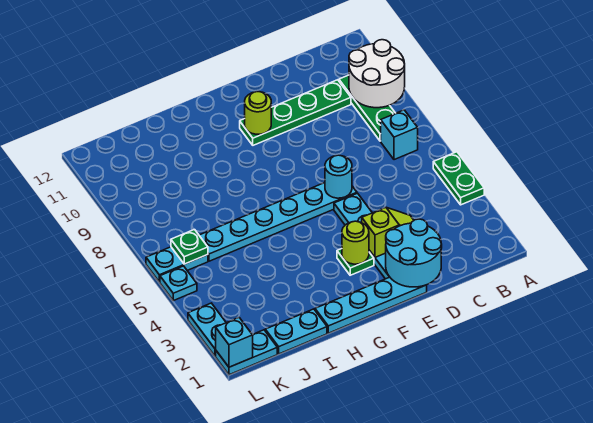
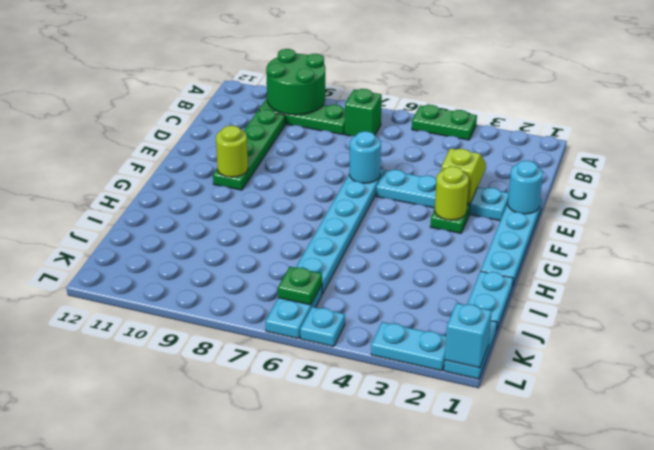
white round brick A9:B10 level 2 -> green round brick A9:B10 level 2
cyan brick B7 level 1 -> green brick B7 level 1
cyan round brick D1:E2 level 2 -> cyan round brick E1 level 2

